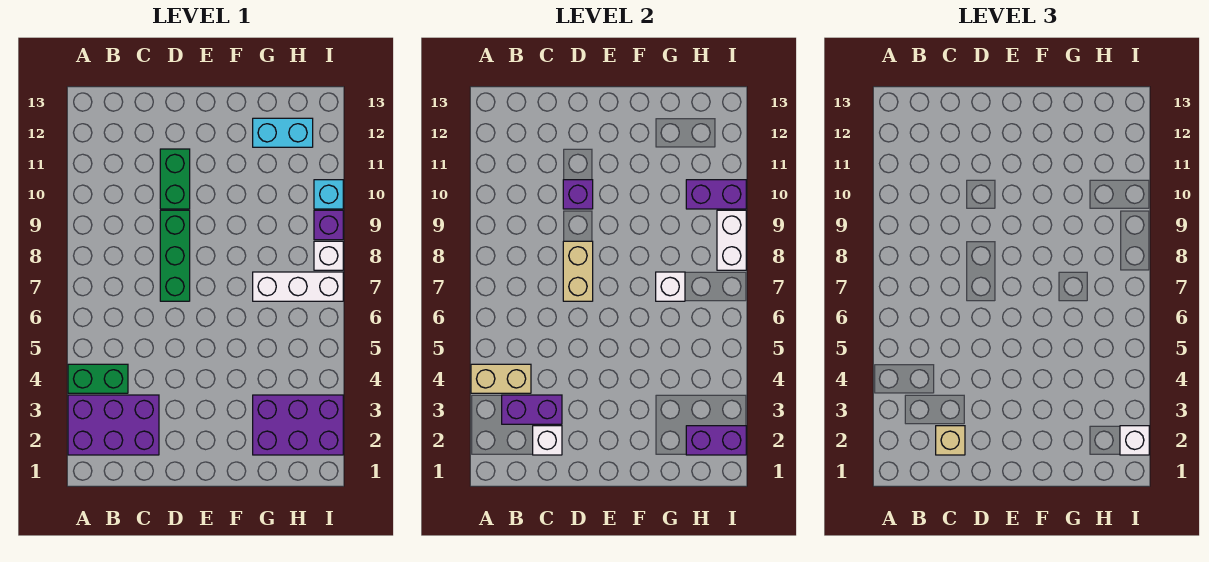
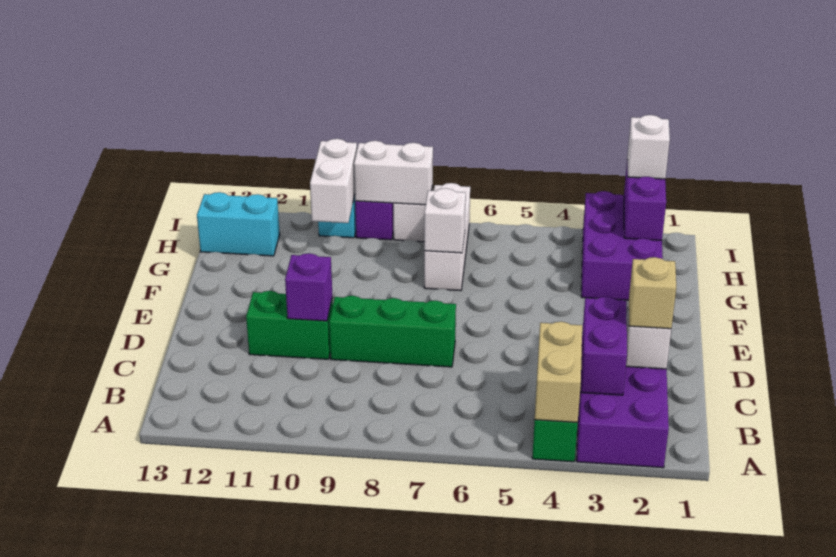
tan brick D7:D8 level 2 -> none
cyan brick G12:H12 level 1 -> cyan brick H12:H13 level 1
purple brick H10:I10 level 2 -> white brick H10:I10 level 2

